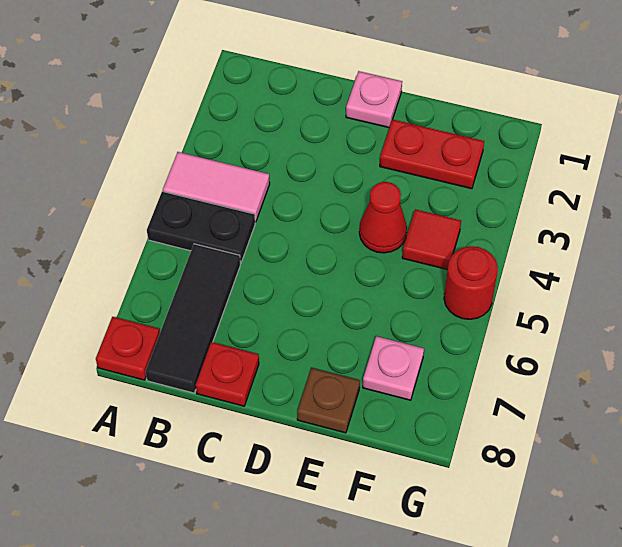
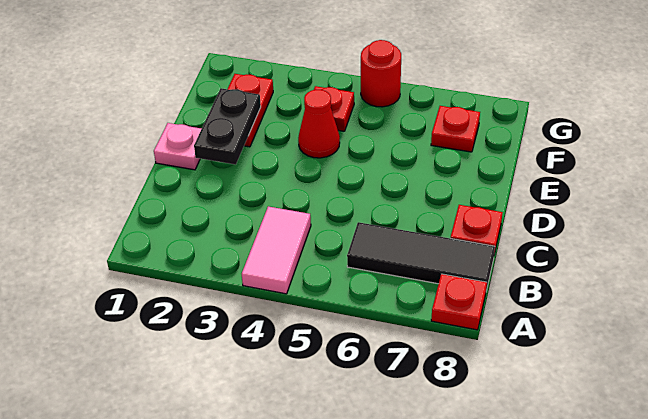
black plate A5:B5 level 1 -> black plate D2:E2 level 2
brown plate E8 level 1 -> none
red tile F4 level 1 -> red plate F4 level 1
pink plate F7 level 1 -> red plate F7 level 1

